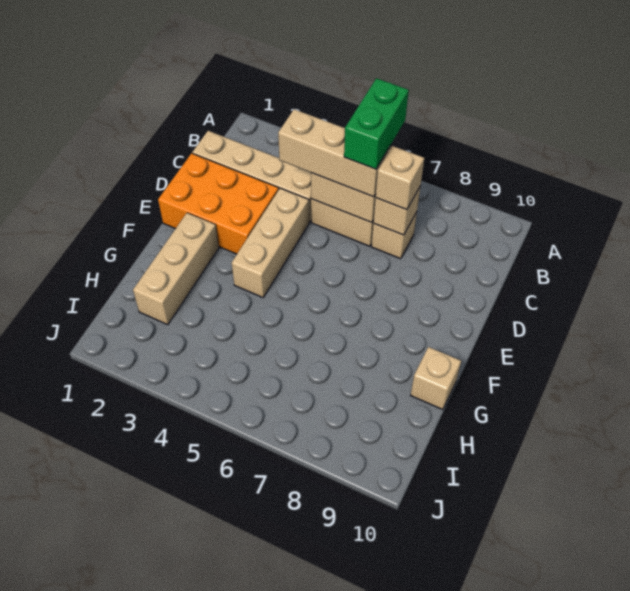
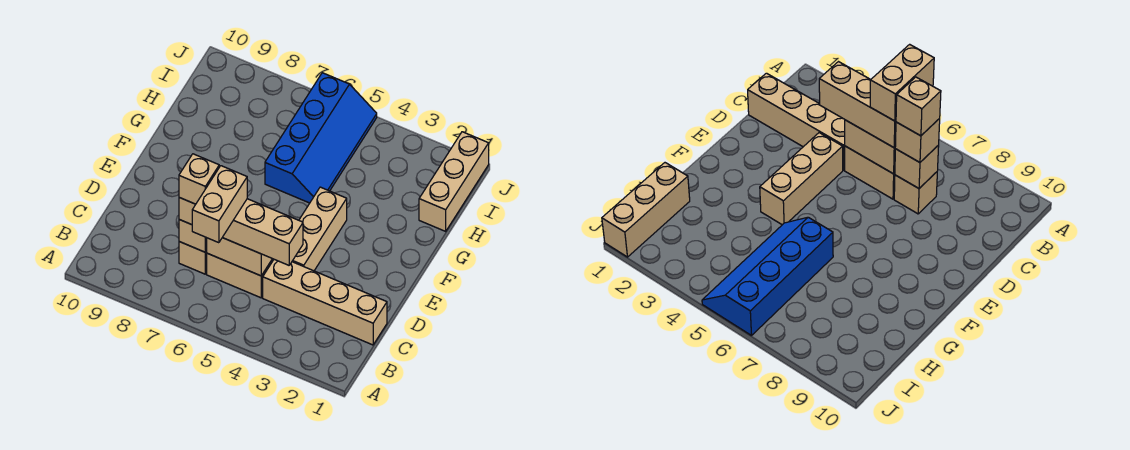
green brick B6:C6 level 4 -> tan brick B6:C6 level 4
orange brick D1:E3 level 1 -> none
tan brick F2:H2 level 1 -> tan brick H1:J1 level 1
none -> blue slope G5:J6 level 1 top 6
tan brick G10 level 1 -> tan brick C7 level 4

